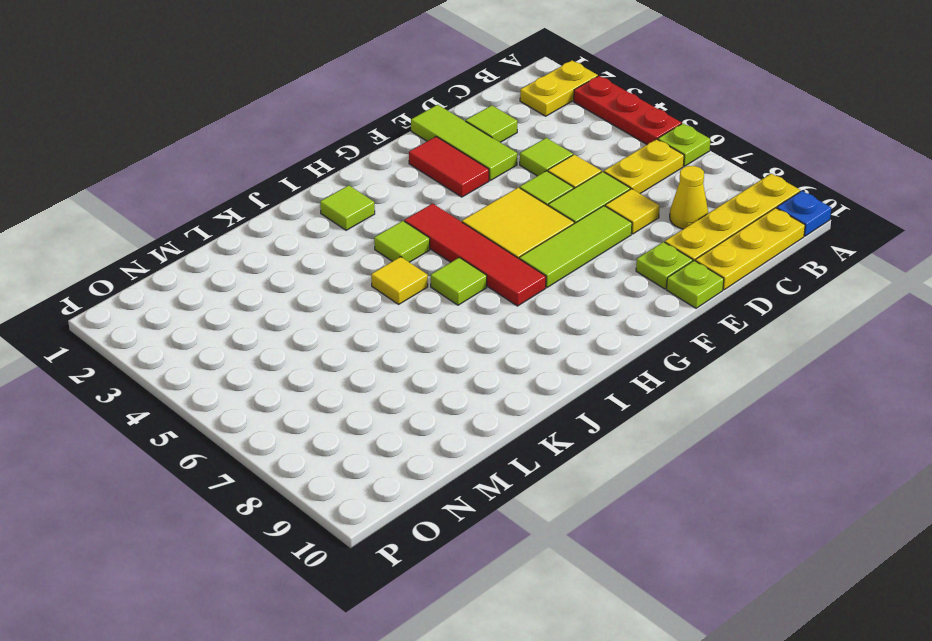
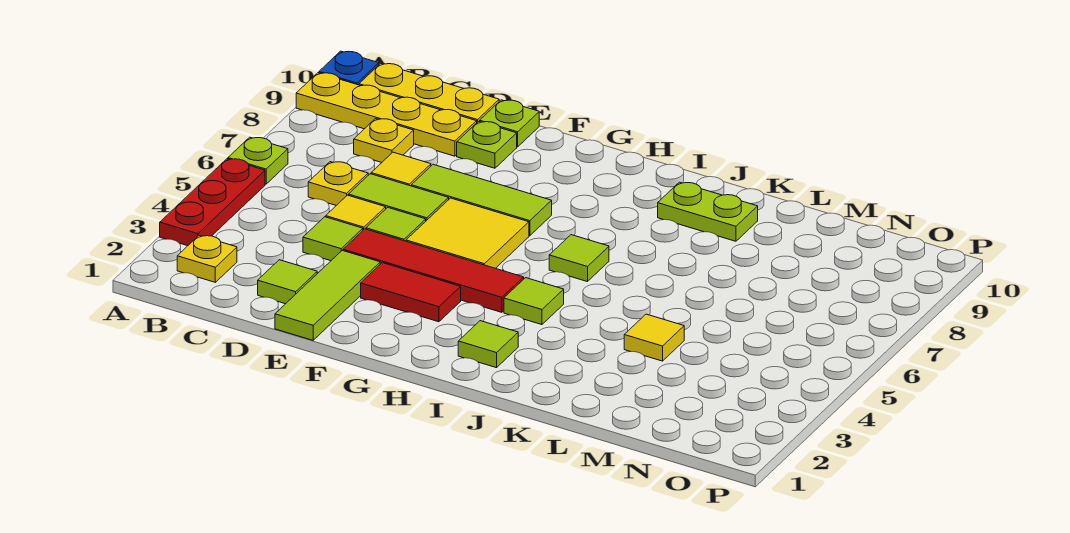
yellow plate A2:B2 level 1 -> yellow plate B2 level 1
yellow plate B6:C6 level 1 -> yellow plate C6 level 1
yellow cone C8 level 1 -> yellow plate C8 level 1
red tile F2:F3 level 1 -> red tile F3:G3 level 1
red tile H4:H7 level 1 -> red tile E4:H4 level 1
yellow tile J5 level 1 -> yellow tile L4 level 1
none -> lime plate J9:K9 level 1

